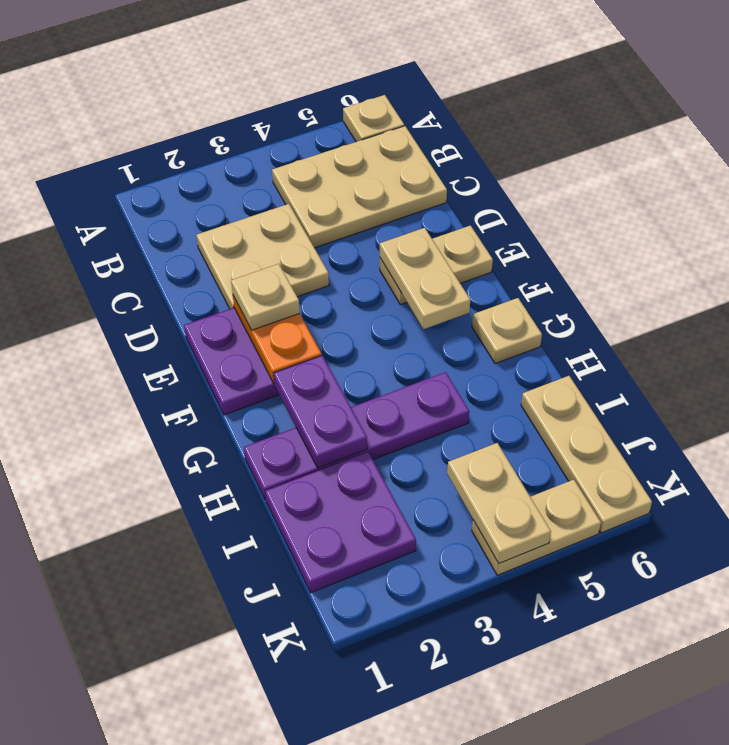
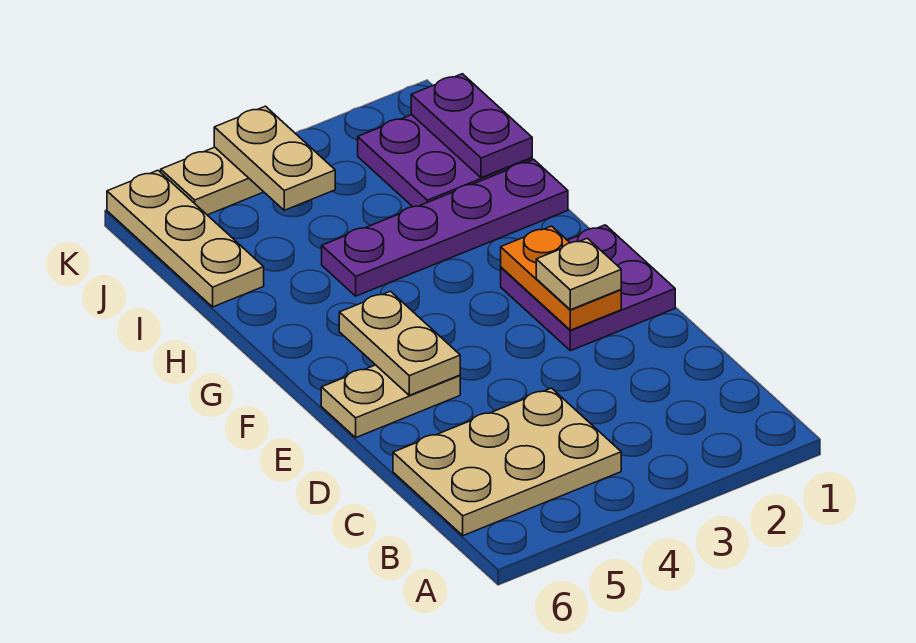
tan plate A6 level 1 -> none
tan plate C2:D3 level 1 -> none
purple plate G2:H2 level 2 -> purple plate I1:J1 level 2
tan plate G6 level 1 -> none

